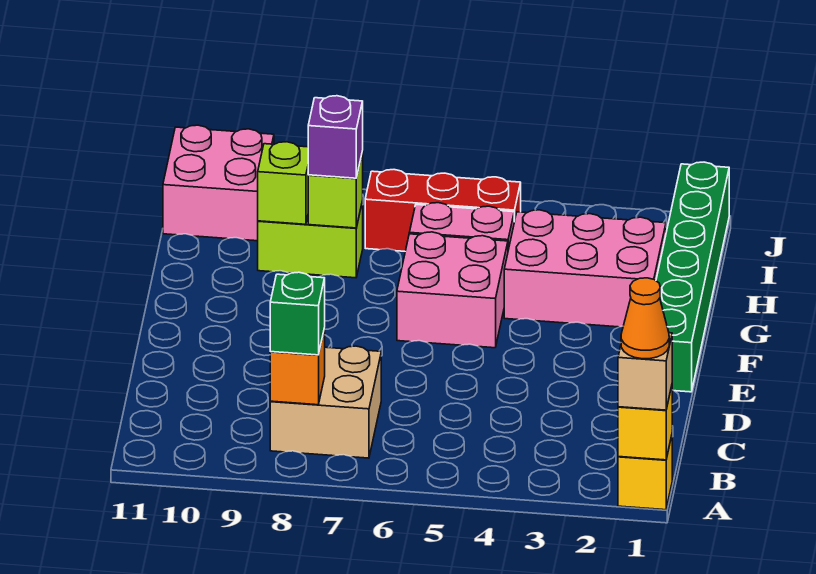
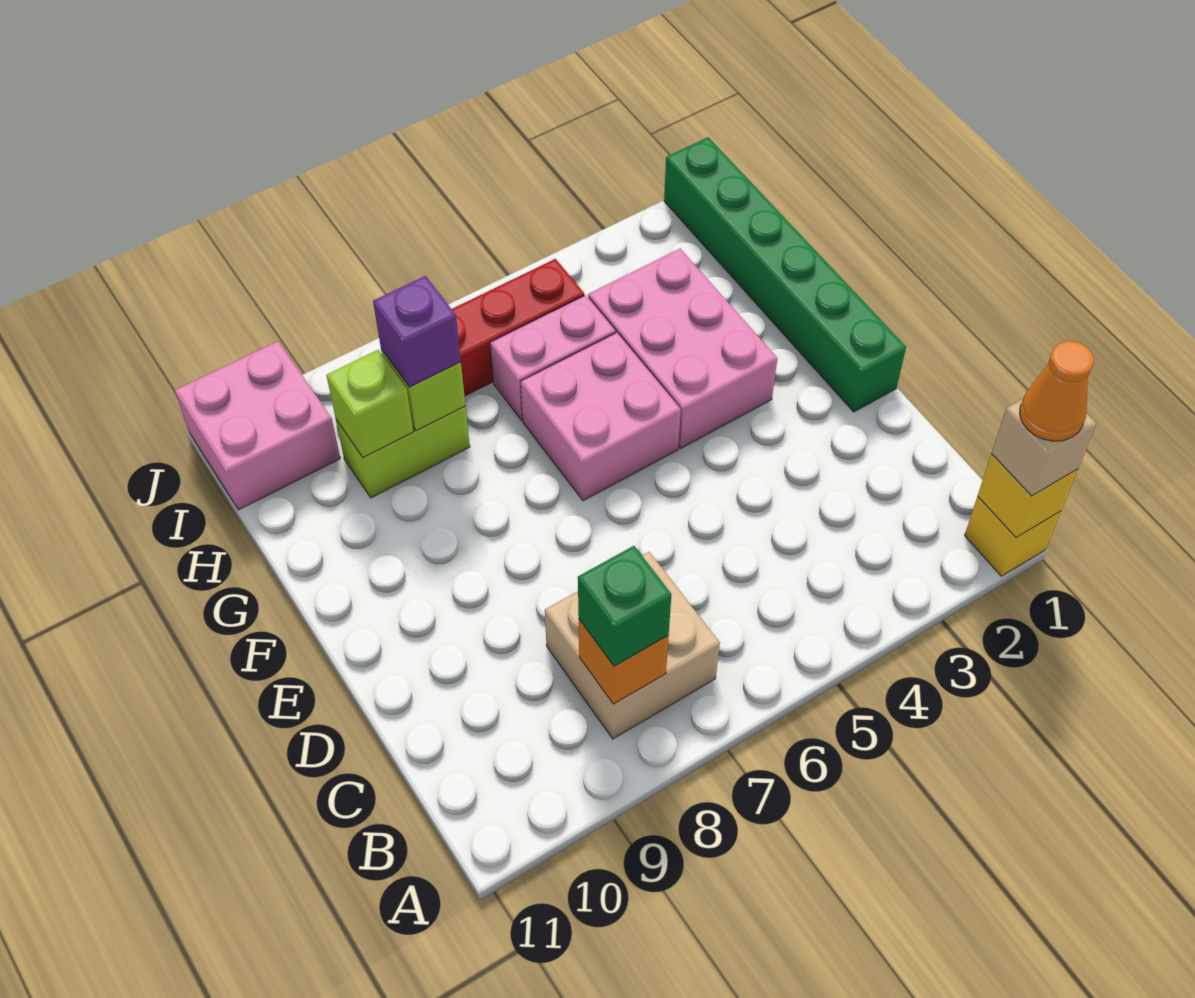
pink brick G2:H4 level 1 -> pink brick F3:H4 level 1

